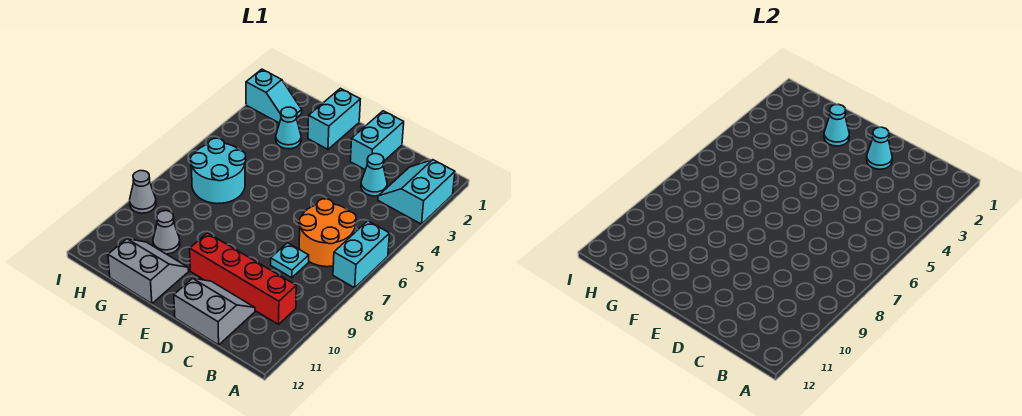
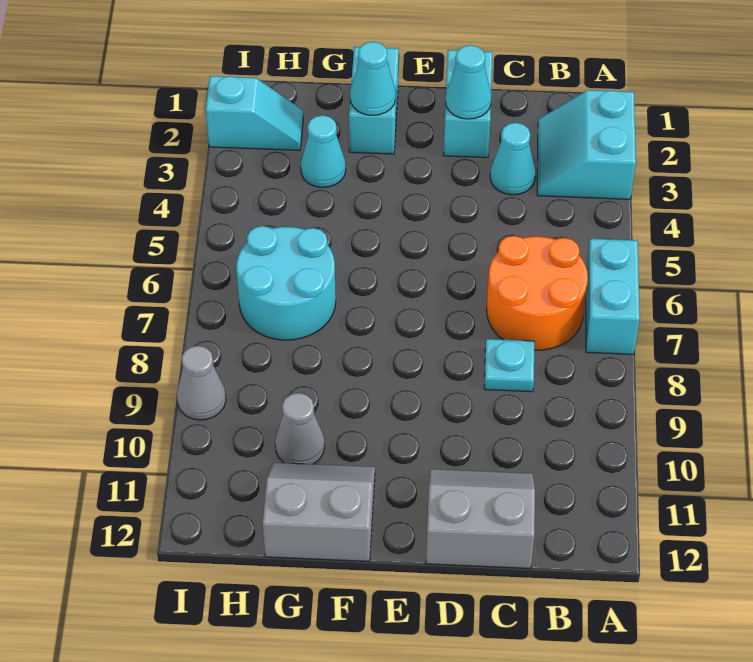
red brick B10:E10 level 1 -> none

